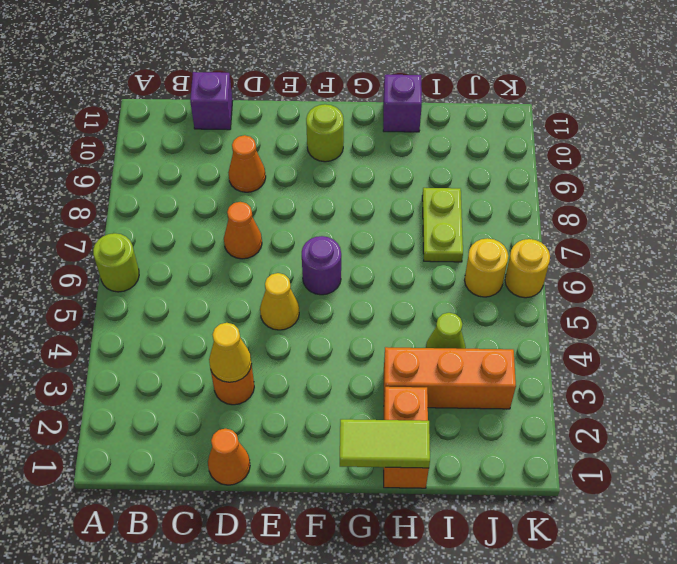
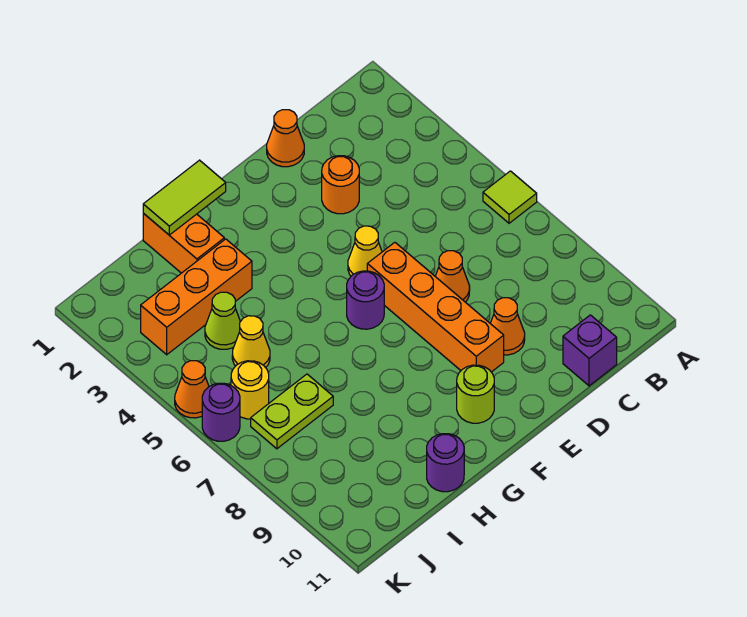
lime round brick A6 level 1 -> lime tile A6 level 1
yellow cone D3 level 2 -> yellow cone I5 level 1
none -> orange brick E6:E9 level 1
purple brick H11 level 1 -> purple round brick H11 level 1
lime plate I7:I8 level 1 -> lime plate I7:J7 level 1
none -> orange cone K5 level 1
yellow round brick K6 level 1 -> purple round brick K6 level 1

